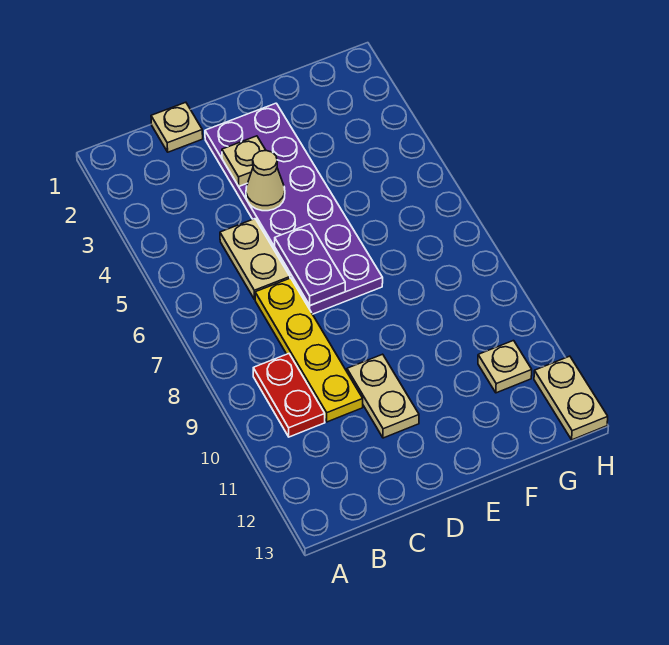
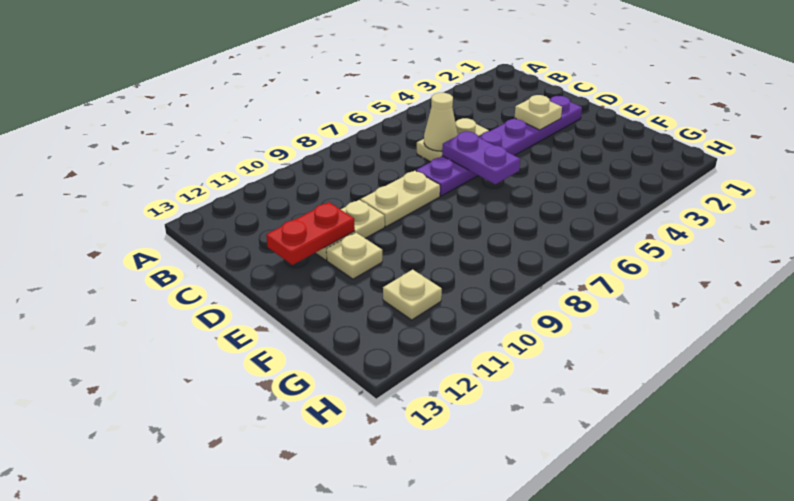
red plate B9:B10 level 1 -> red plate D11:D12 level 2
tan plate C1 level 1 -> tan plate E11 level 1
yellow plate C7:C10 level 1 -> none
purple plate D2:E7 level 1 -> purple plate D2:D7 level 1
tan cone D4 level 2 -> tan cone C6 level 2
purple plate D6:D7 level 2 -> purple plate D6:E6 level 2
tan plate H12:H13 level 1 -> tan plate D8:D9 level 1

